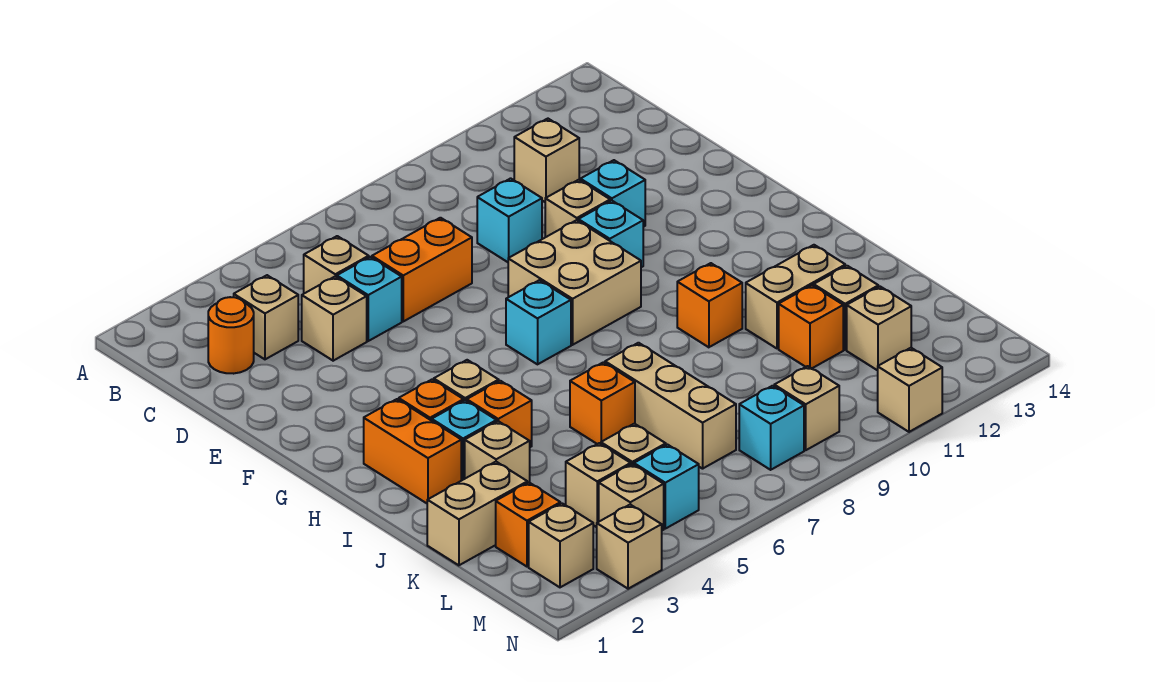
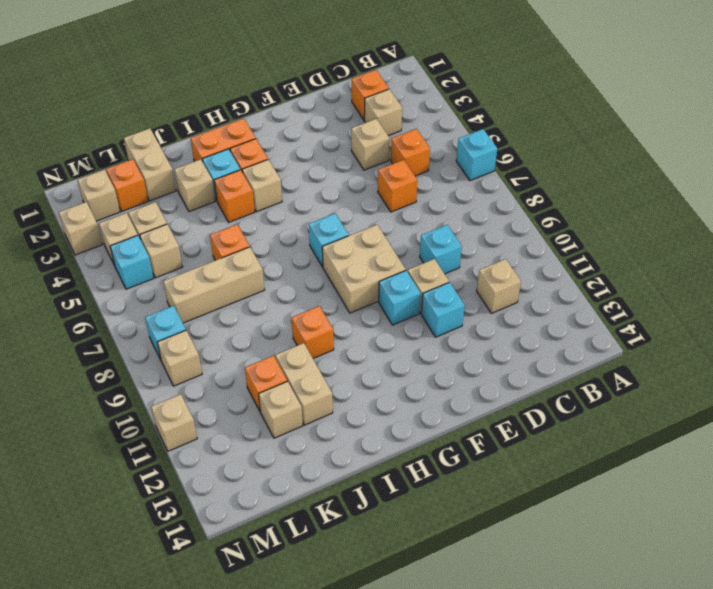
orange round brick C2 level 1 -> orange brick C2 level 1
tan brick C5 level 1 -> orange brick C5 level 1
cyan brick D5 level 1 -> cyan brick A6 level 1
orange brick D6:D7 level 1 -> orange brick D6 level 1
tan brick L12 level 1 -> none

